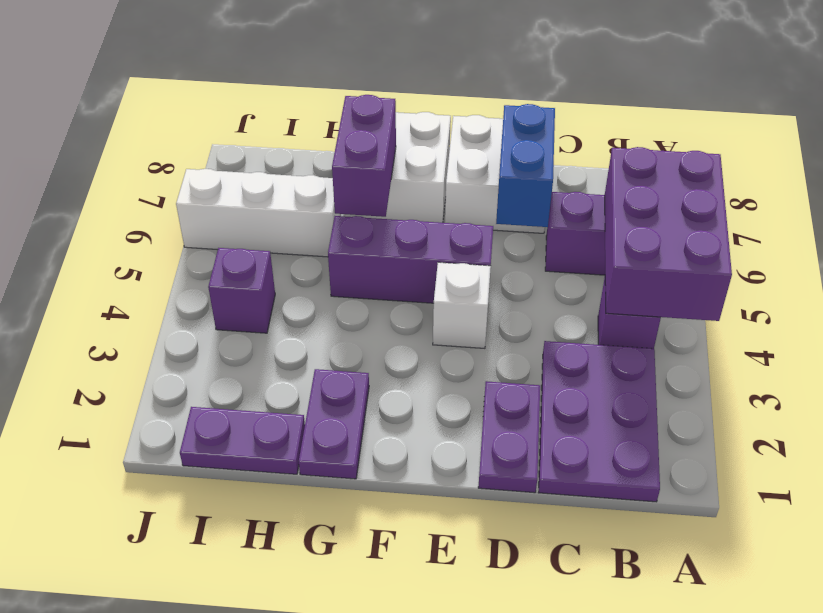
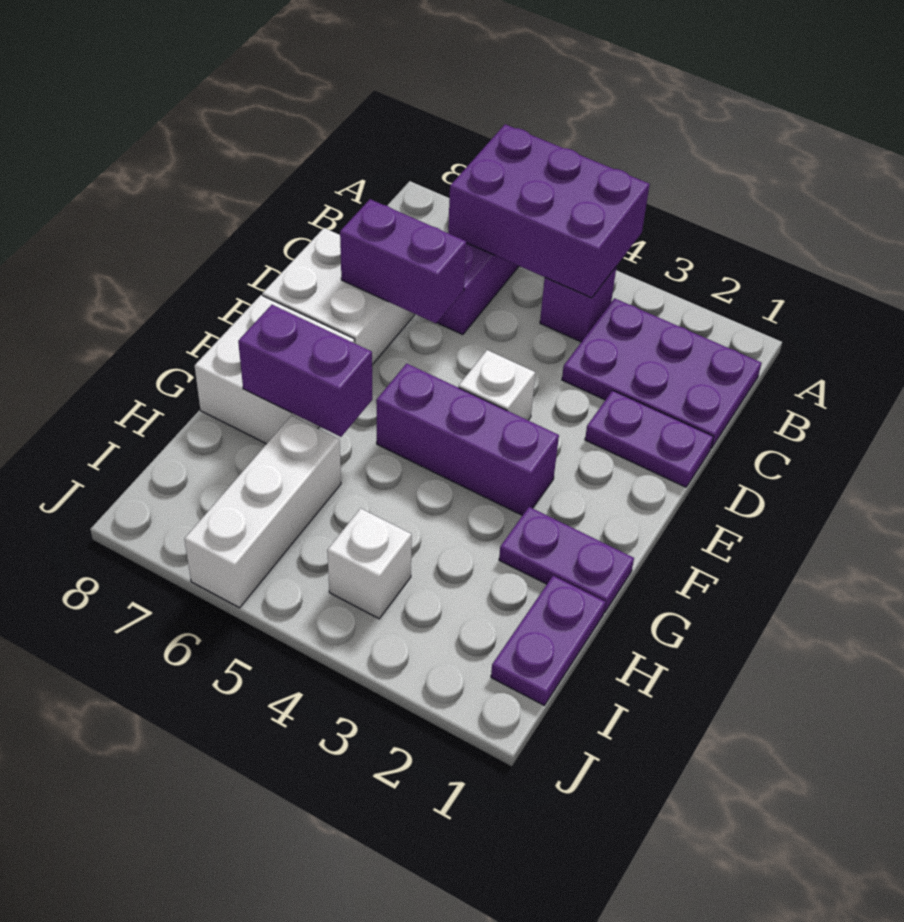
blue brick D6:D7 level 2 -> purple brick D6:D7 level 2
purple brick E5:G5 level 1 -> purple brick F3:F5 level 1
purple brick I4 level 1 -> white brick I4 level 1

